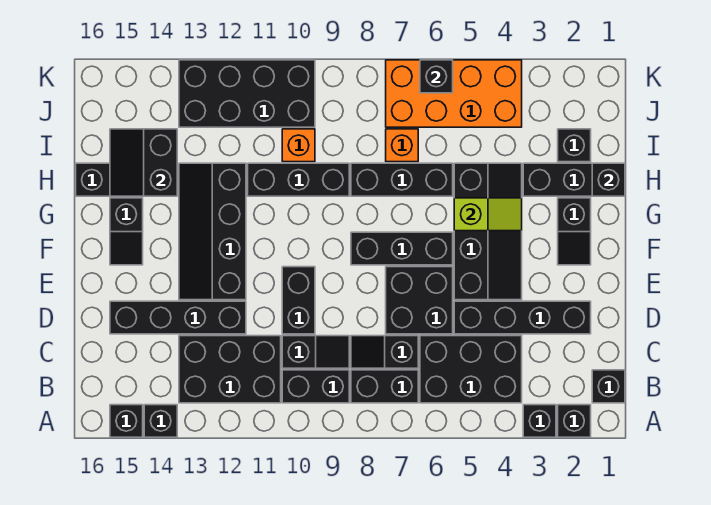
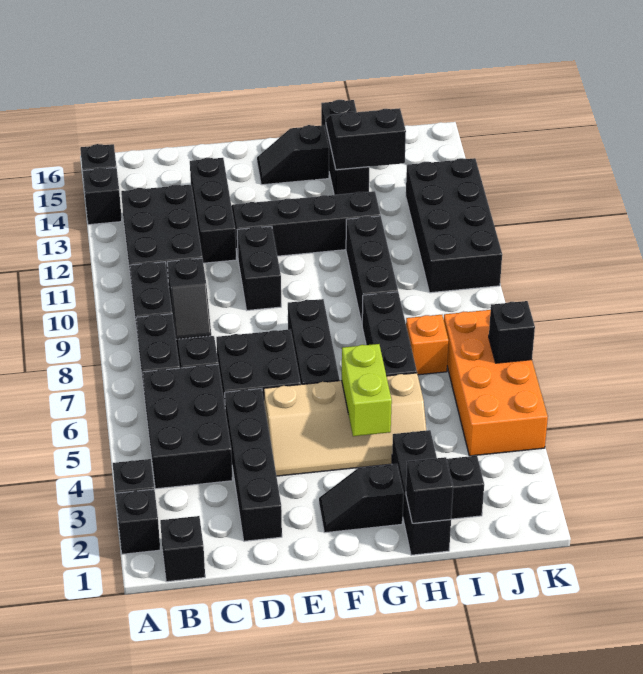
black brick D10:E10 level 1 -> black brick E10:E11 level 1
black brick D12:D15 level 1 -> black brick D12:D14 level 1
black slope E4:H5 level 1 top 5 -> tan slope E4:H5 level 1 top 5
lime slope G4:G5 level 2 top 5 -> lime brick G4:G5 level 2
orange brick I10 level 1 -> none

